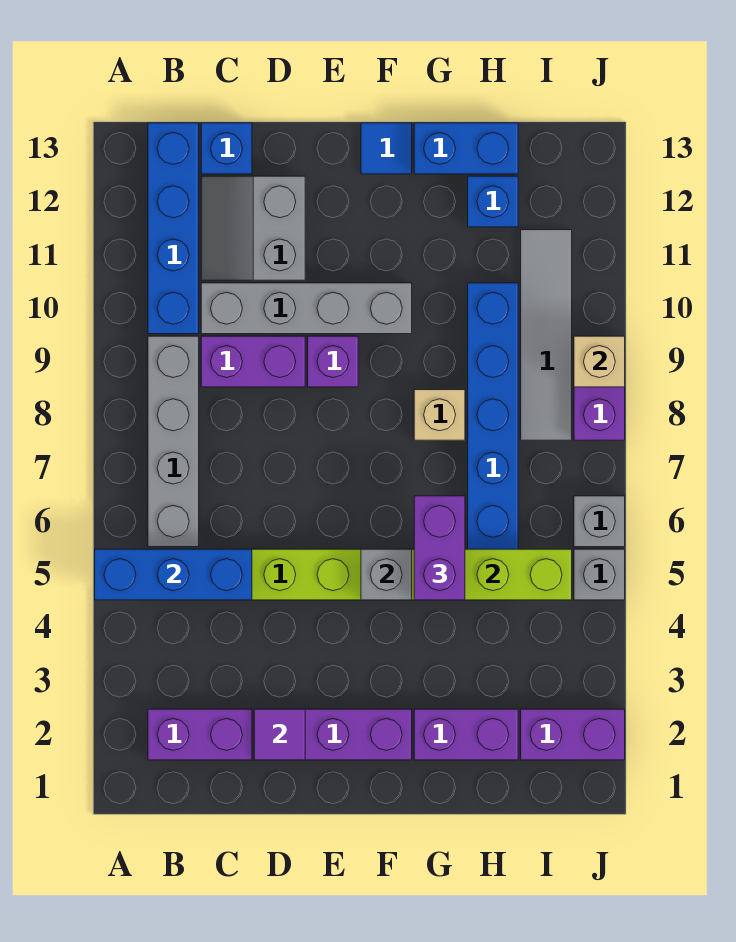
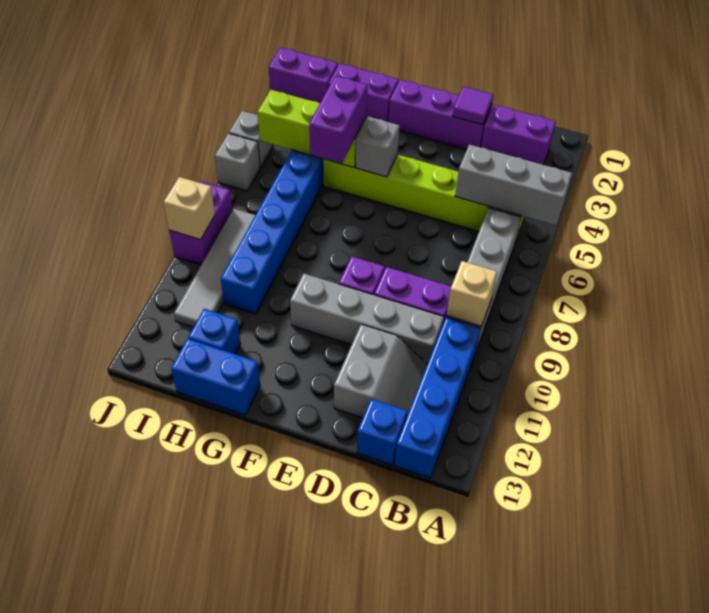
blue brick A5:C5 level 2 -> grey brick A5:C5 level 2
blue tile F13 level 1 -> none
tan brick G8 level 1 -> tan brick B9 level 2

